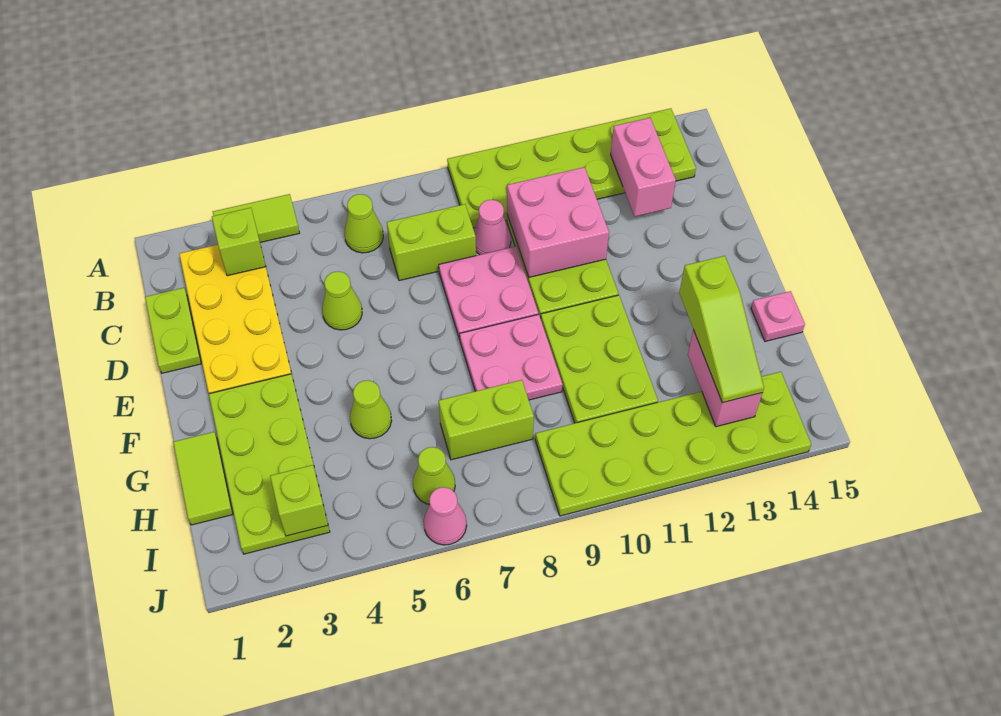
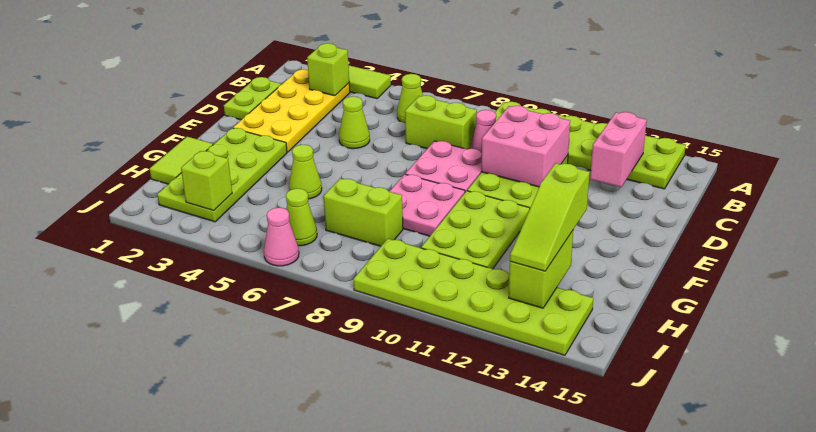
pink plate G15 level 1 -> none
pink brick H13:I13 level 2 -> lime brick H13:I13 level 2

